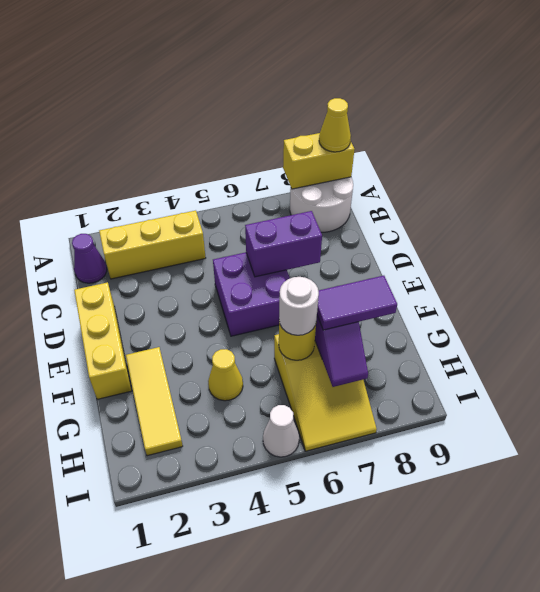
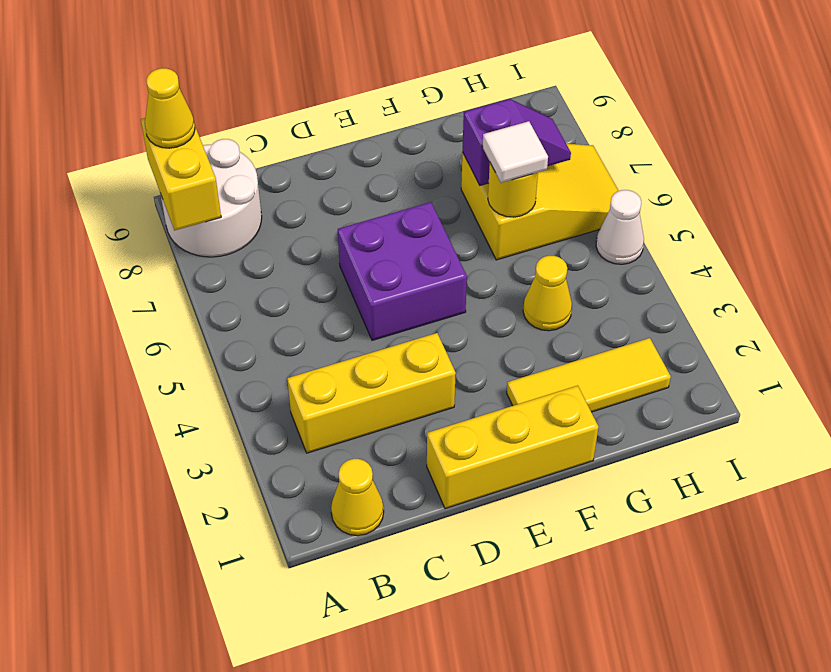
purple cone B1 level 1 -> yellow cone B1 level 1
yellow brick B2:B4 level 1 -> yellow brick B3:D3 level 1
purple brick D6:D7 level 2 -> none
white round brick G6 level 3 -> white tile G6 level 3
purple tile G7:G8 level 3 -> none

